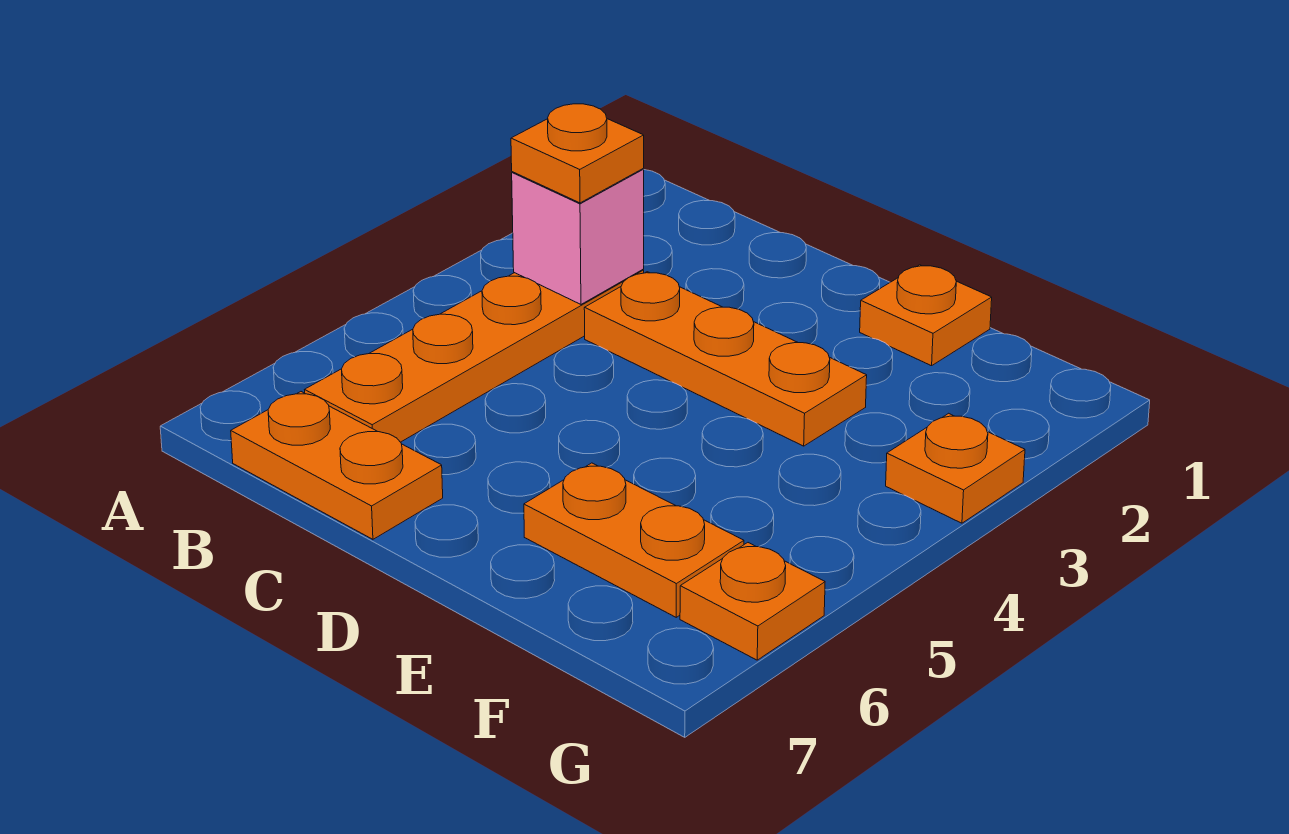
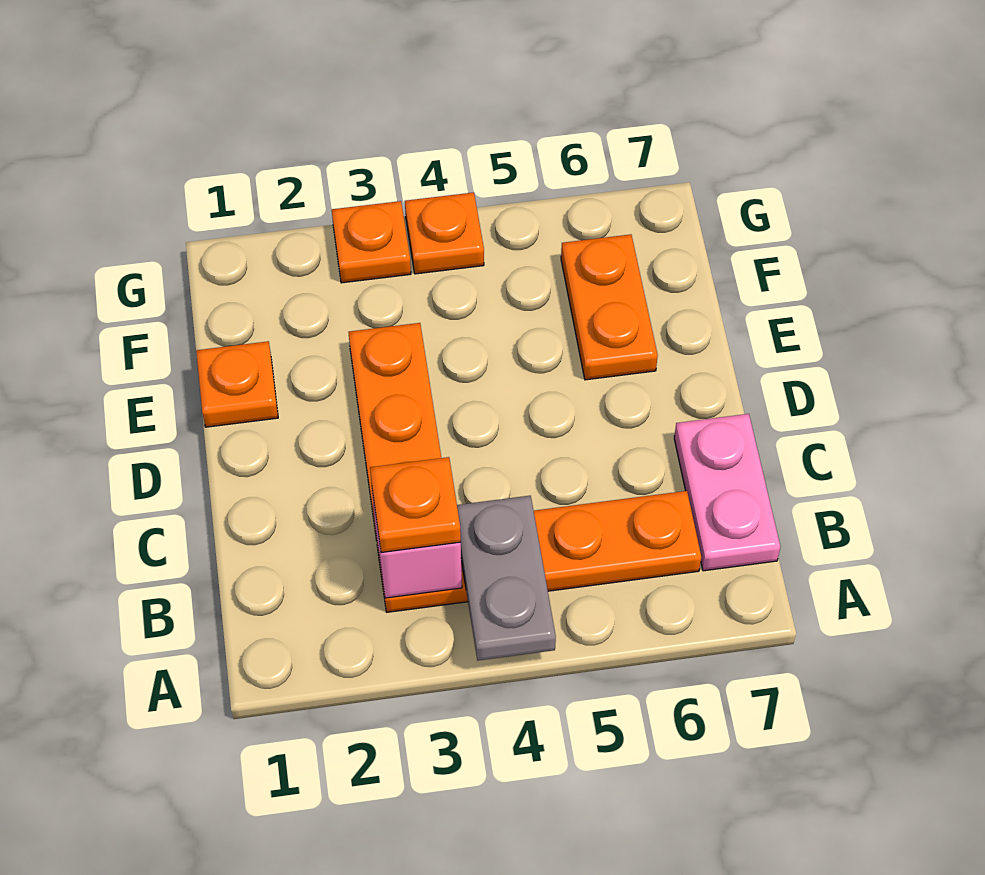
none -> grey plate A4:B4 level 2
orange plate B7:C7 level 1 -> pink plate B7:C7 level 1
orange plate G6 level 1 -> orange plate G4 level 1

